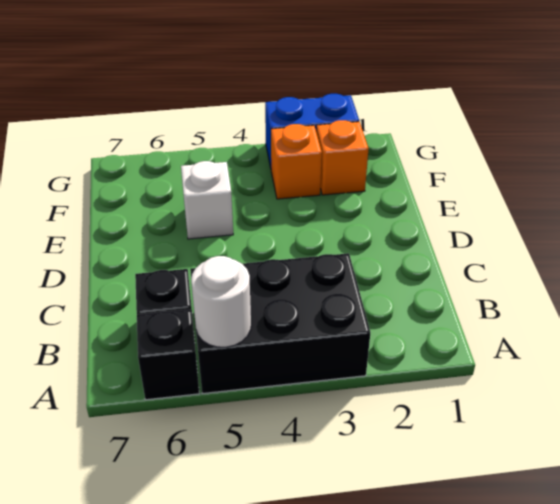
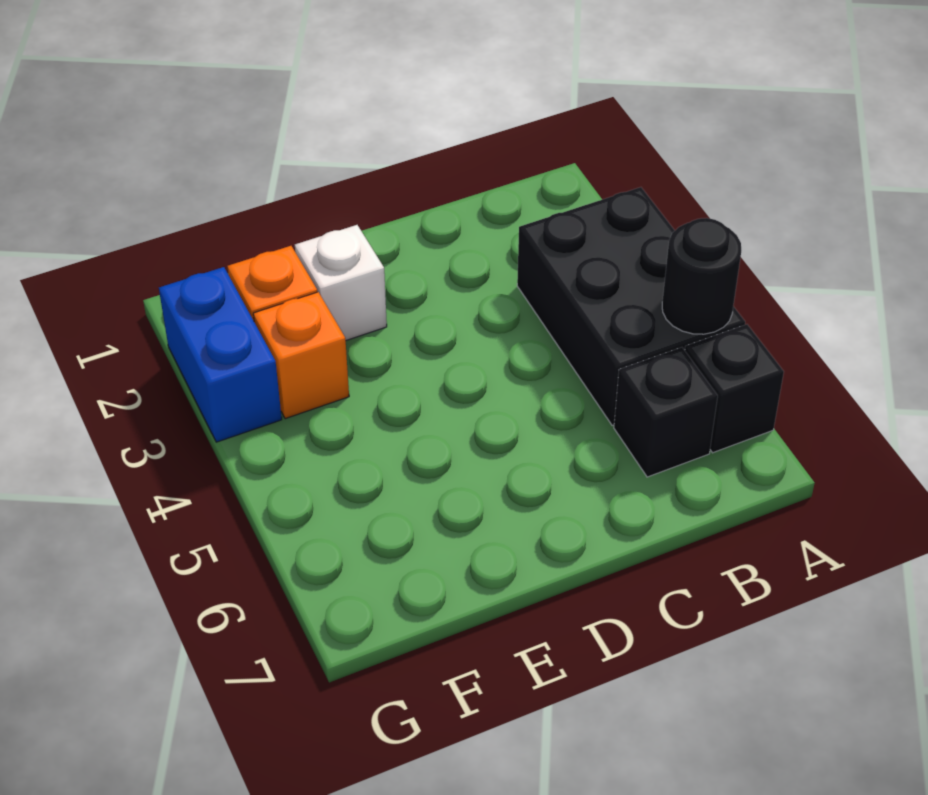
white round brick A5 level 2 -> black round brick A5 level 2
white brick E5 level 1 -> white brick E2 level 1

